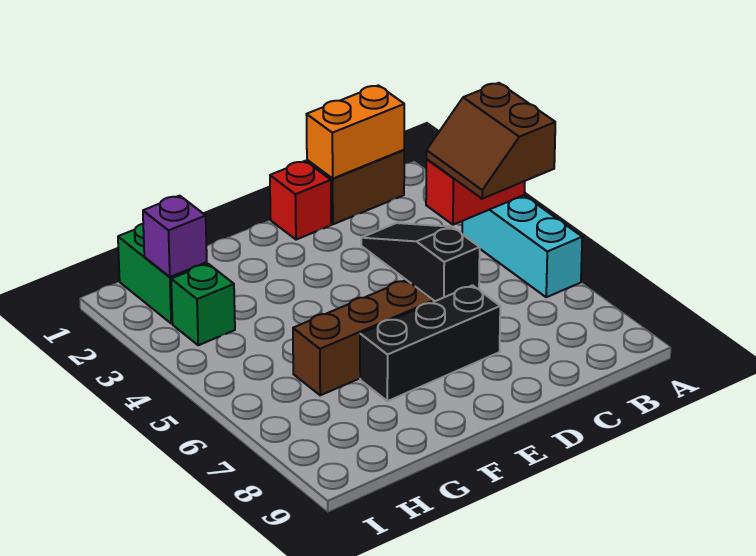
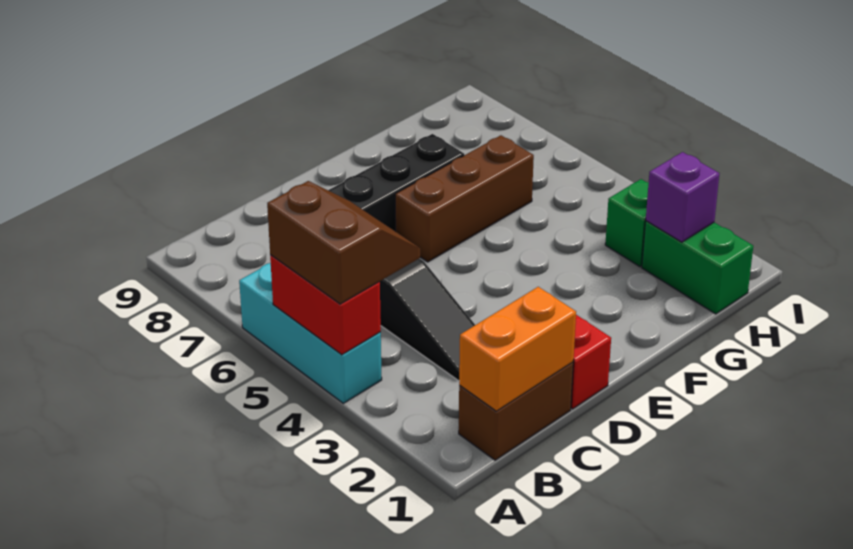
red brick A4:B4 level 2 -> red brick A4:A5 level 2

